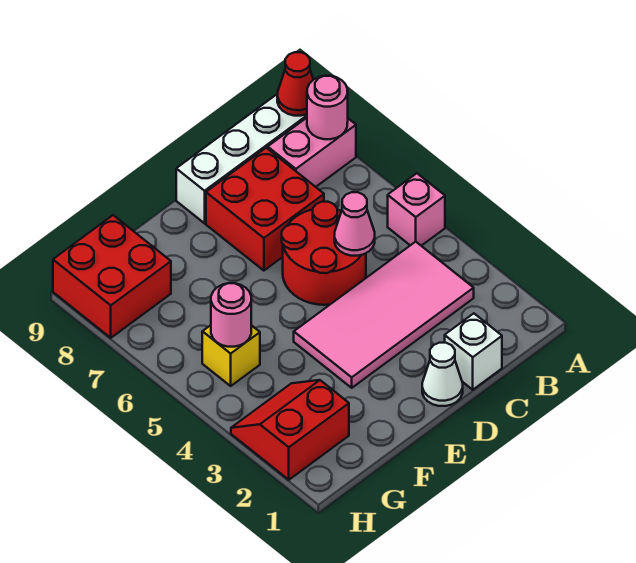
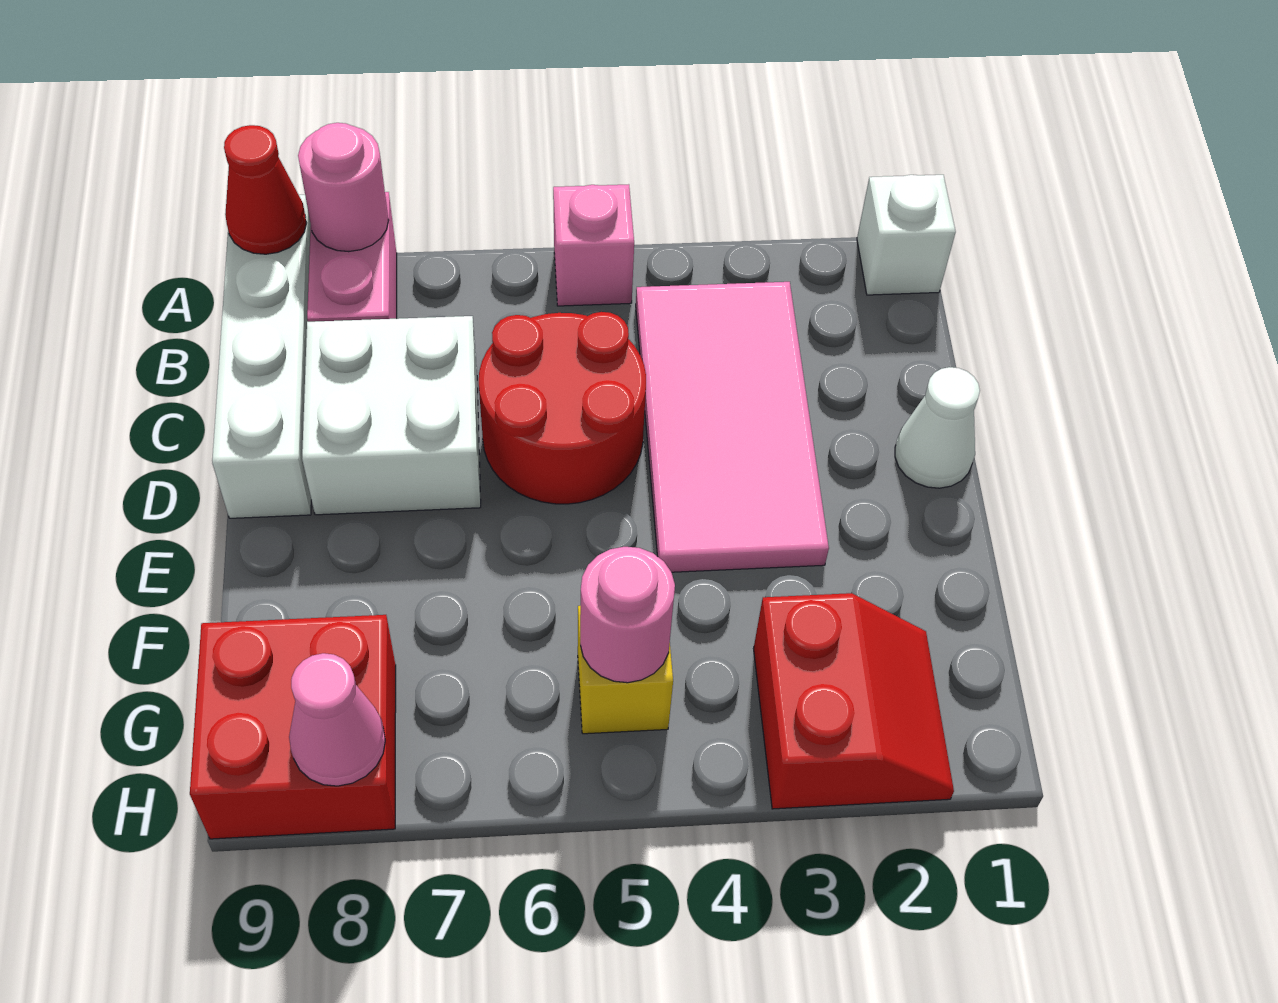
white brick C1 level 1 -> white brick A1 level 1
pink cone C5 level 2 -> pink cone H8 level 2
red brick C7:D8 level 1 -> white brick C7:D8 level 1
red slope G2:H3 level 1 top 2 -> red slope G2:H3 level 1 top 3

